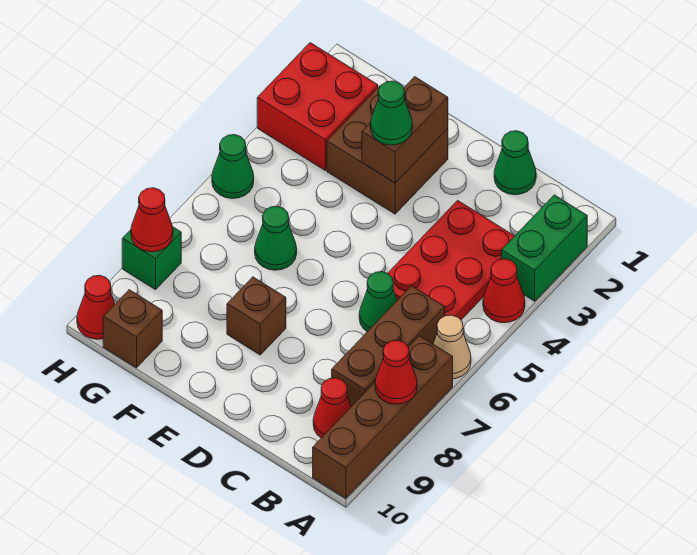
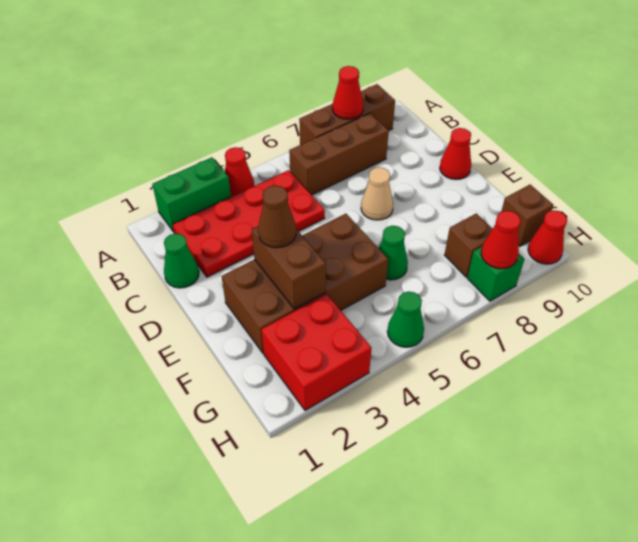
tan cone A6 level 1 -> tan cone D7 level 1
brown brick A7:A10 level 1 -> brown brick A7:A9 level 1
red plate B3:C5 level 1 -> red plate B2:C5 level 1
red cone B9 level 1 -> red cone D10 level 1
green cone C6 level 1 -> none
brown brick E2:F3 level 1 -> brown brick E2:F5 level 1
brown brick E2:E3 level 2 -> brown brick E3:F3 level 2
green cone E3 level 3 -> brown cone E3 level 3
brown brick E8 level 1 -> brown brick G8 level 1

